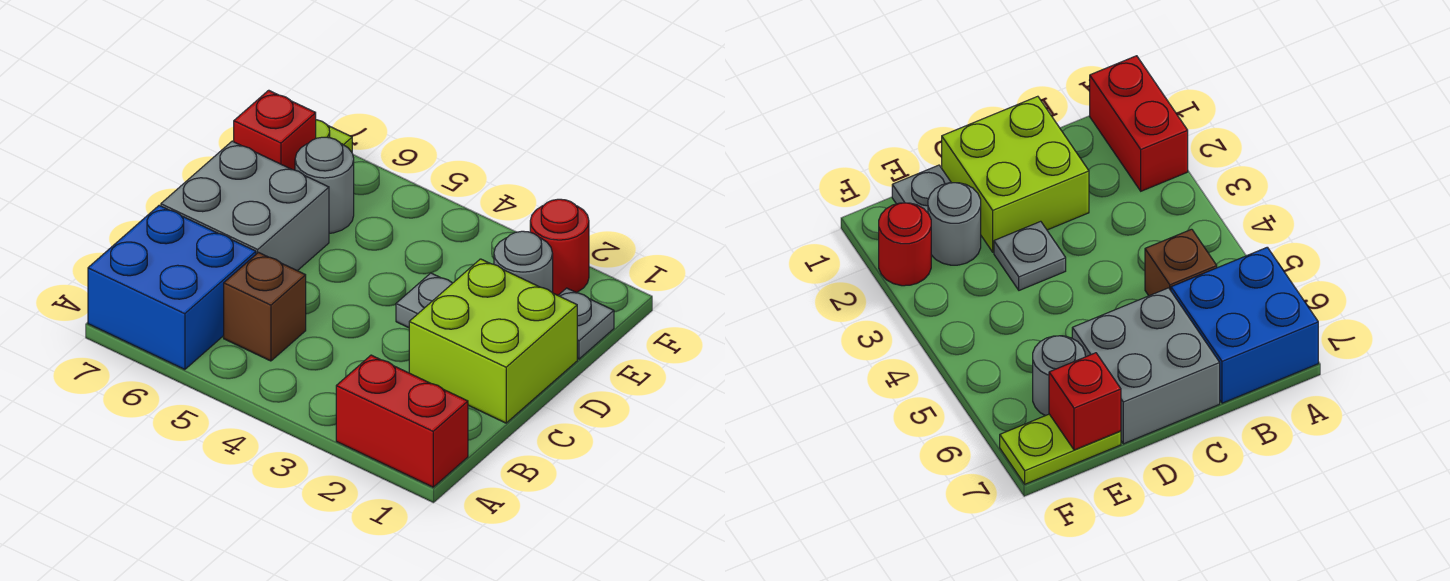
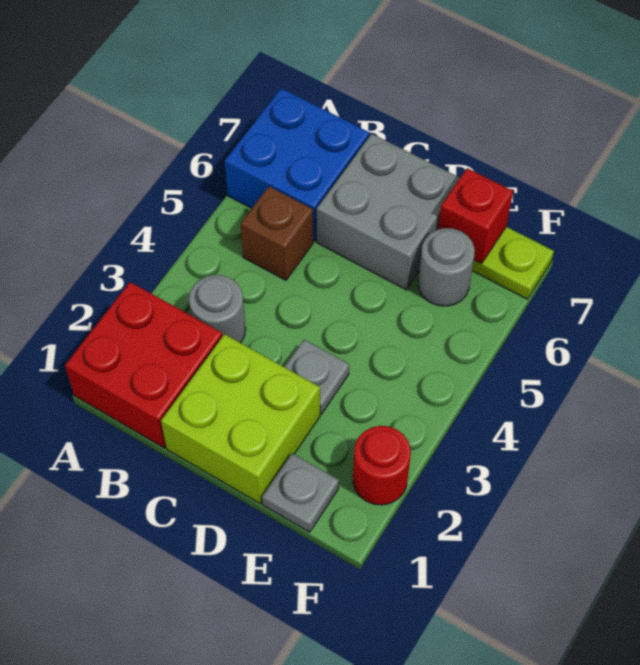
red brick A1:A2 level 1 -> red brick A1:B2 level 1
grey round brick E2 level 1 -> grey round brick B3 level 1

